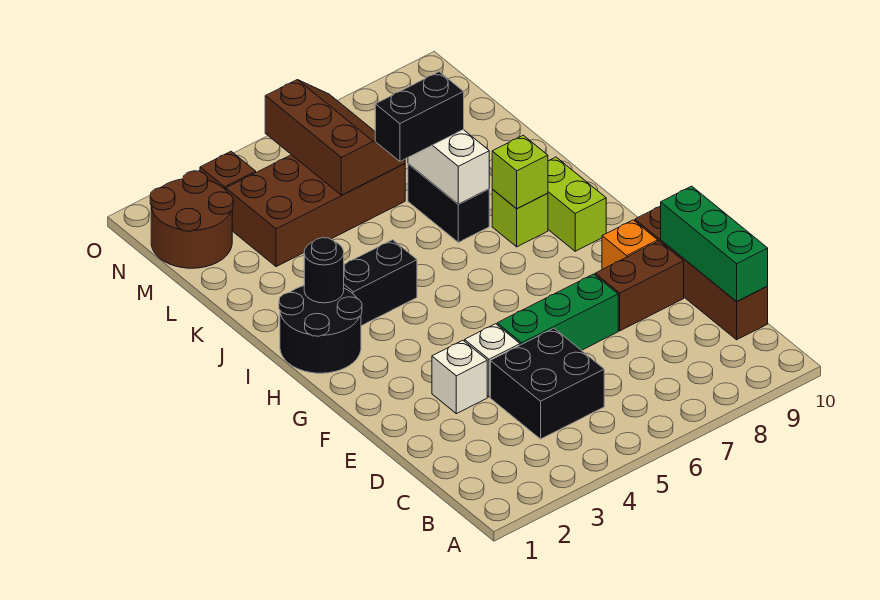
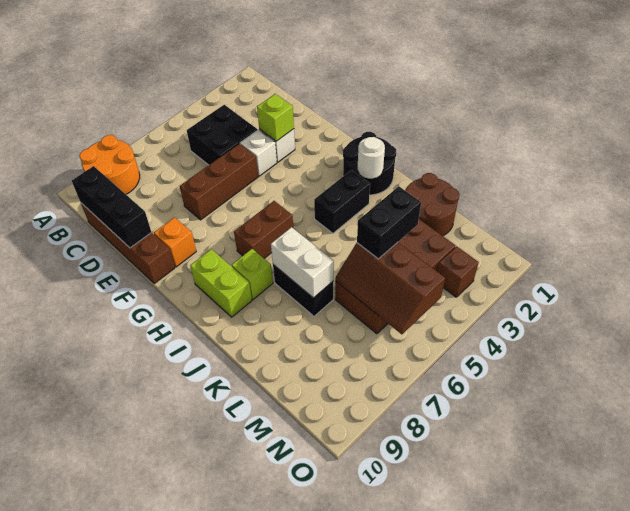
none -> orange round brick A8:B9 level 1
green brick C10:E10 level 2 -> black brick C10:E10 level 2
green brick E5:E7 level 1 -> brown brick E5:E7 level 1
brown brick E8:E9 level 1 -> brown brick H6:H7 level 1
black round brick I2 level 2 -> white round brick I2 level 2
lime brick I8 level 2 -> lime brick E3 level 2
black brick K6:K7 level 3 -> black brick L4:L5 level 3
brown round brick M1:N2 level 1 -> brown round brick K1:L2 level 1

